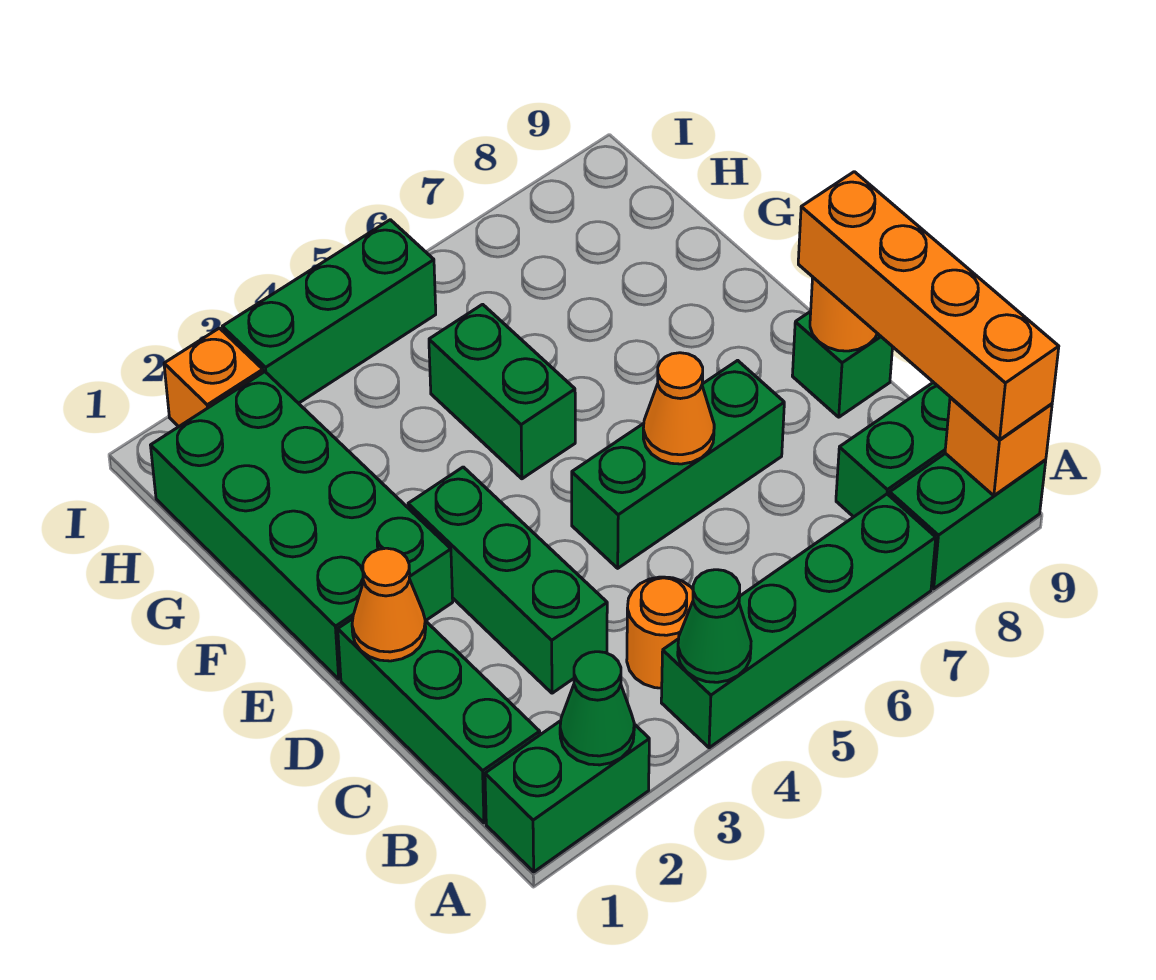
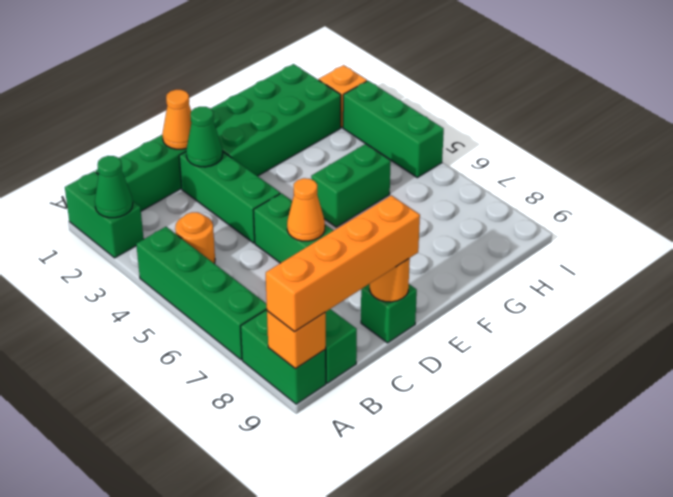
green cone A4 level 2 -> green cone D2 level 2
green brick C3:E3 level 1 -> green brick D2:D4 level 1

